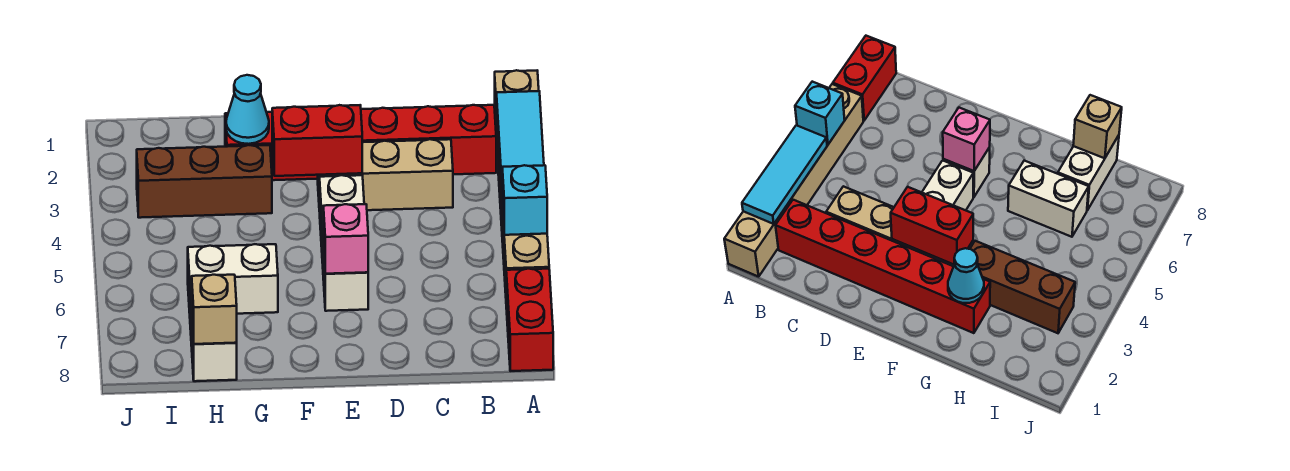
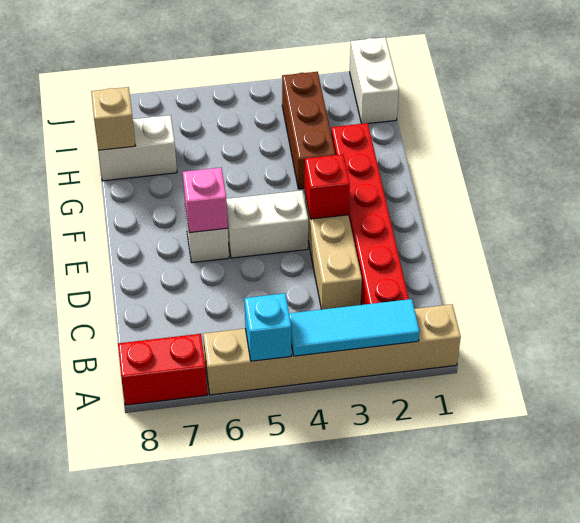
red brick E3:F3 level 2 -> red brick E3 level 2
cyan cone G2 level 2 -> none
white brick G6:H6 level 1 -> white brick I1:J1 level 1

